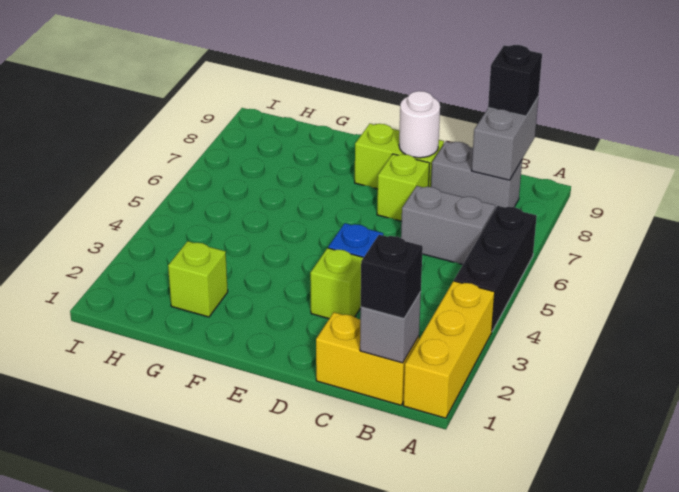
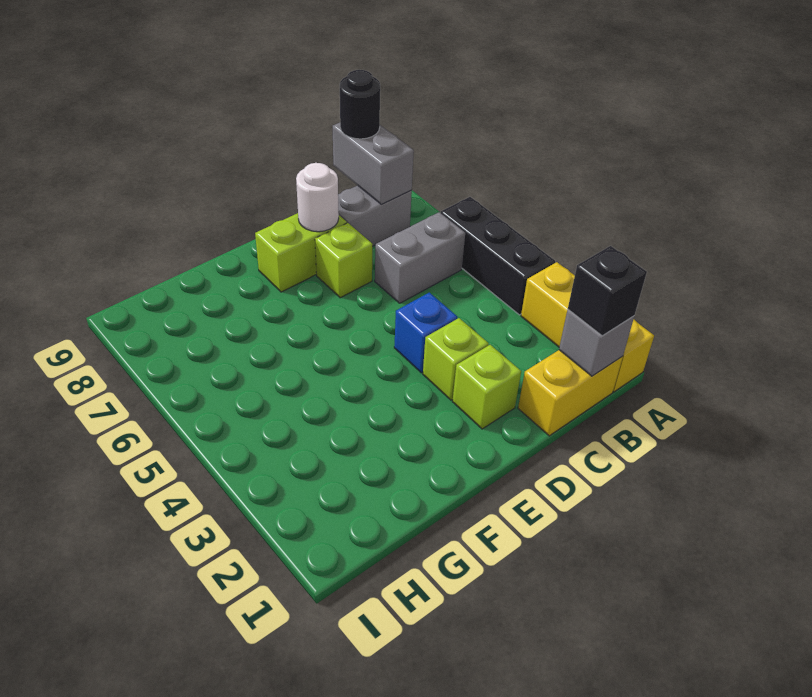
black brick B9 level 3 -> black round brick B9 level 3
lime brick G2 level 1 -> lime brick D2 level 1

